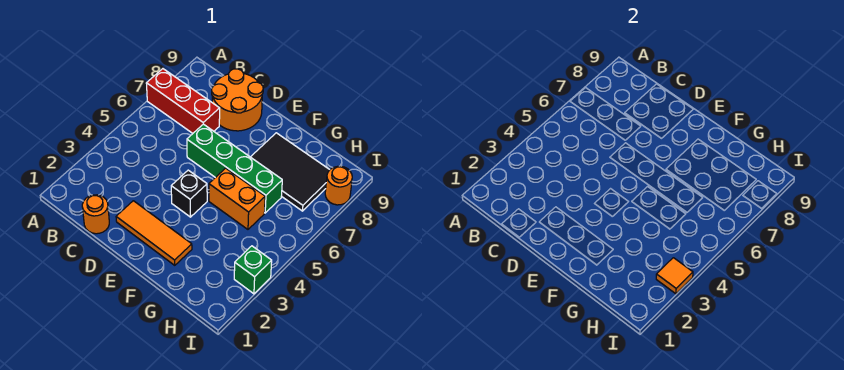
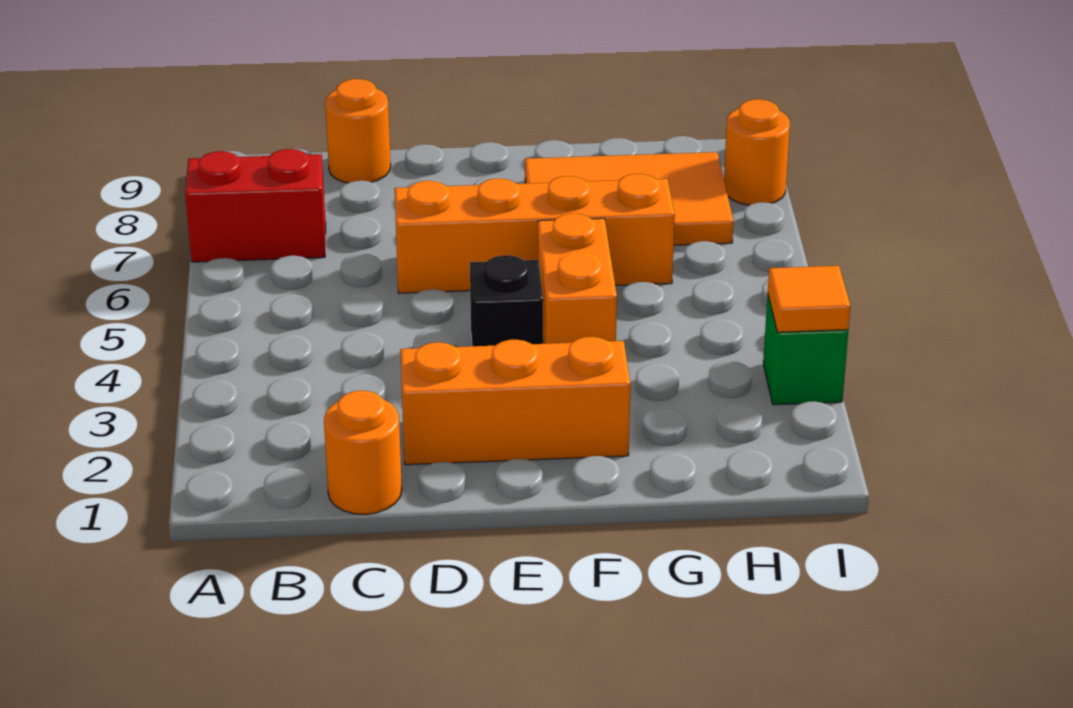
red brick A7:C7 level 1 -> red brick A7:B7 level 1
orange round brick C8:D9 level 1 -> orange round brick C9 level 1
orange tile D2:F2 level 1 -> orange brick D2:F2 level 1
green brick D6:G6 level 1 -> orange brick D6:G6 level 1
orange brick F5:G5 level 1 -> orange brick F4:F5 level 1
black tile F7:H8 level 1 -> orange tile F7:H8 level 1

